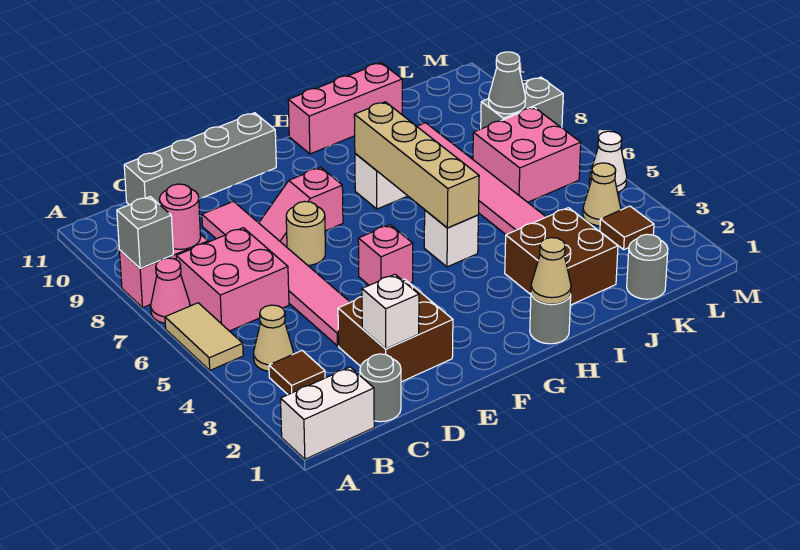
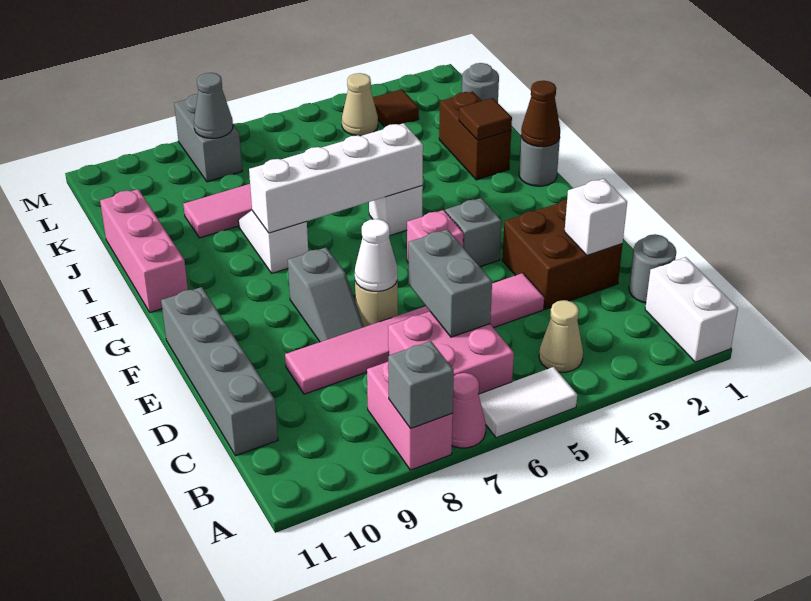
tan tile A5:A6 level 1 -> white tile A5:A6 level 1
brown tile B3 level 1 -> brown tile I2 level 2
pink round brick B8 level 2 -> none
none -> grey brick C6:D6 level 2
pink slope E8:F8 level 1 top F -> grey slope E8:F8 level 1 top F
none -> grey brick F4 level 1
tan cone H1 level 2 -> brown cone H1 level 2
tan brick H5:H8 level 2 -> white brick H5:H8 level 2
brown brick I2:J3 level 1 -> brown brick I2:J2 level 1
pink brick K6:L7 level 1 -> none
white cone M5 level 1 -> white cone E7 level 2

